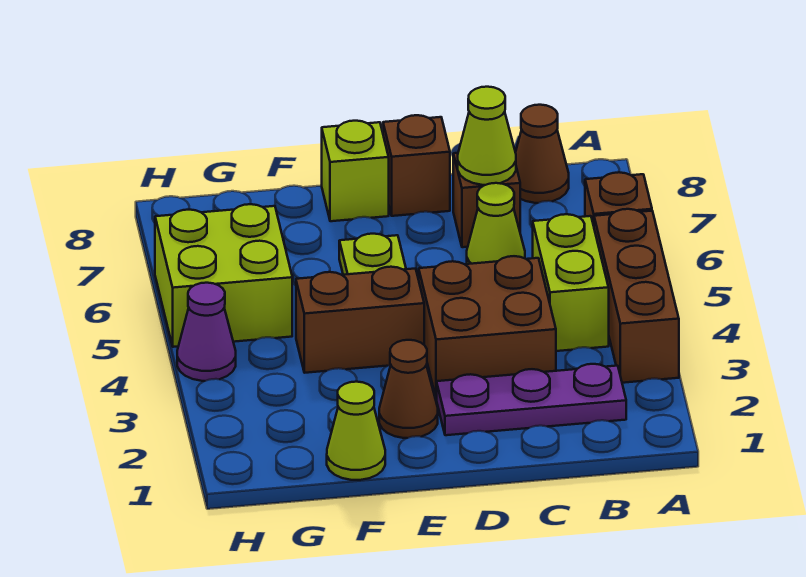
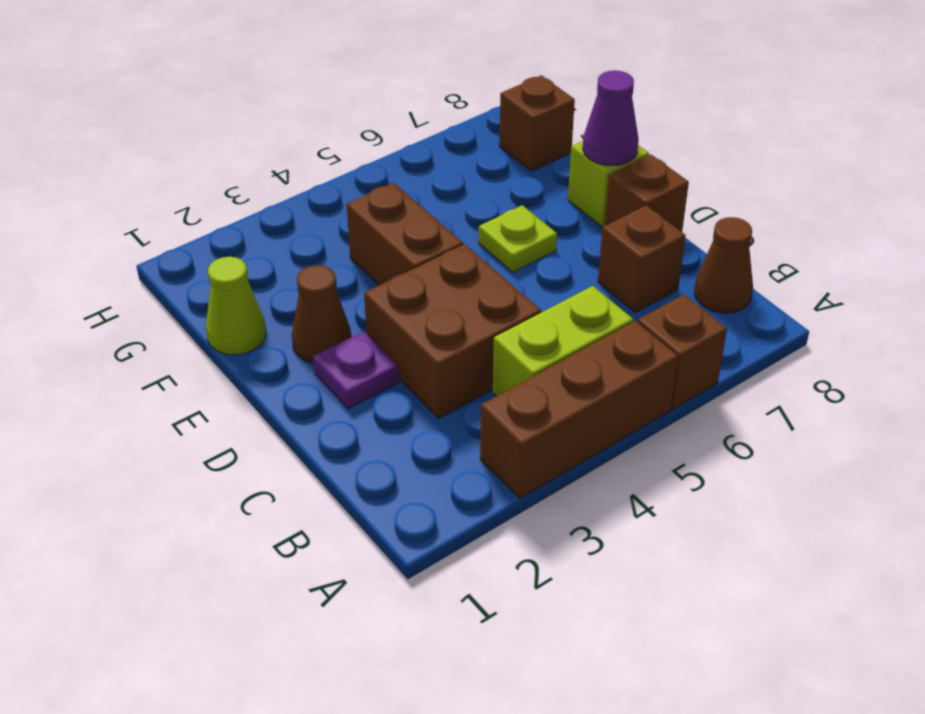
purple plate B2:D2 level 1 -> purple plate D2 level 1
lime cone C6 level 1 -> none
lime cone C7 level 2 -> none
lime brick G5:H6 level 1 -> none
none -> brown brick G8 level 1
purple cone H4 level 1 -> purple cone E8 level 2

